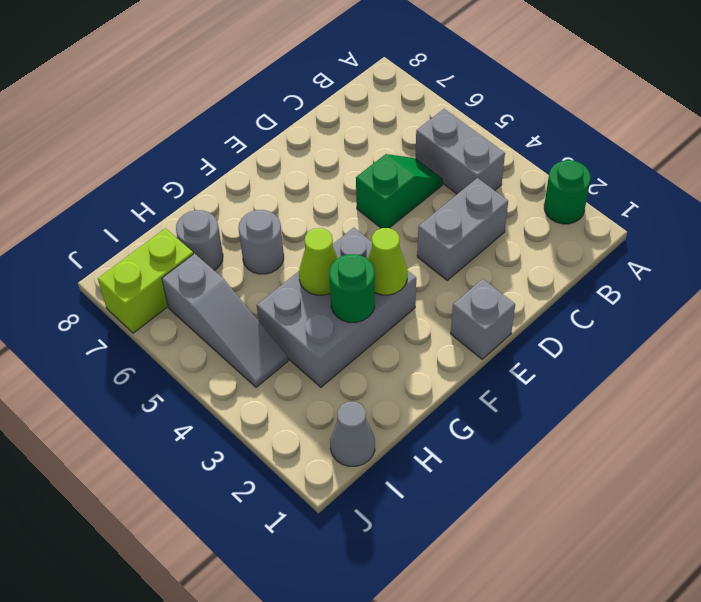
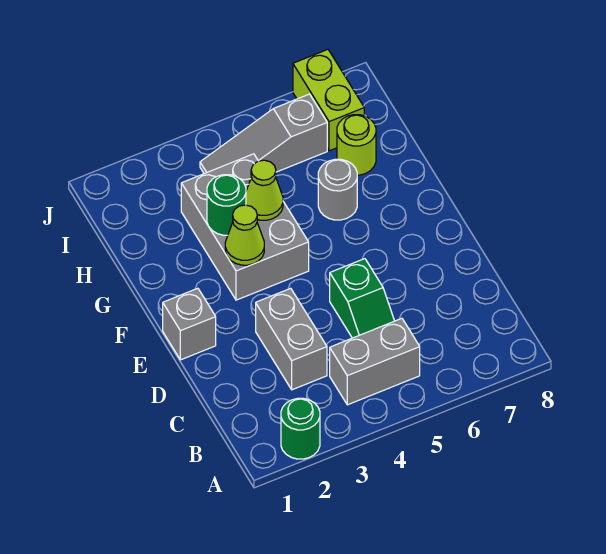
grey round brick H7 level 1 -> lime round brick H7 level 1
grey cone I1 level 1 -> none

